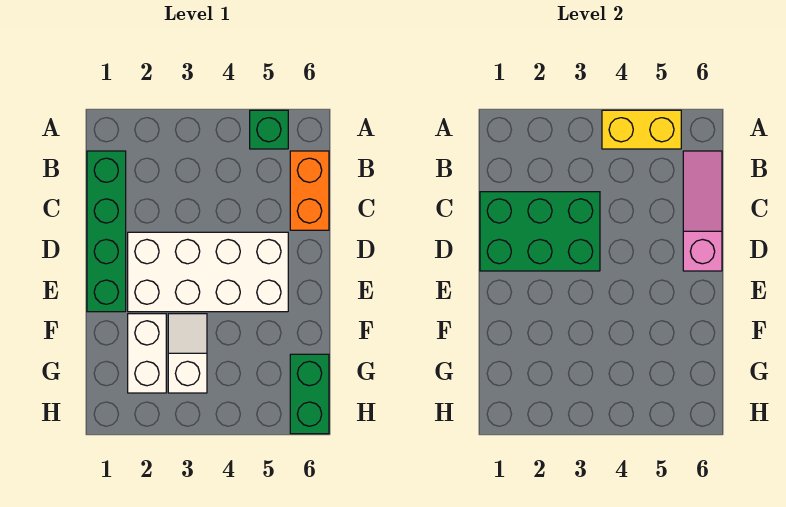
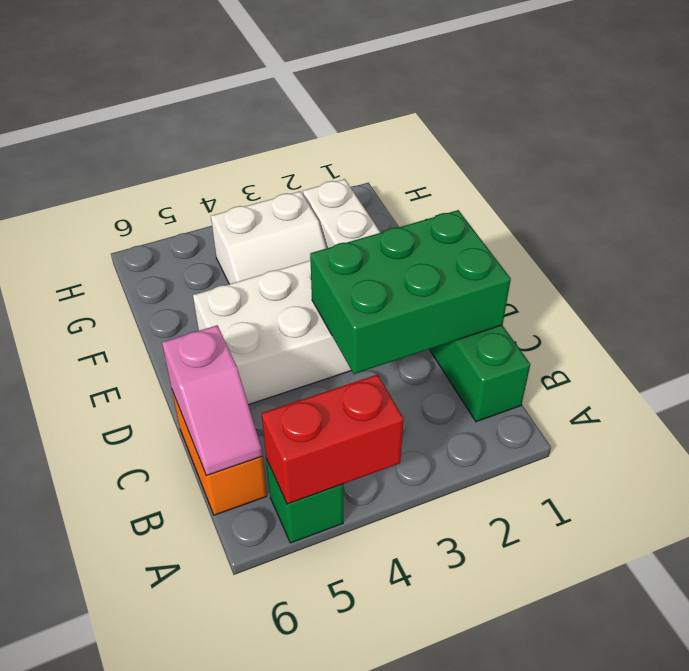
yellow brick A4:A5 level 2 -> red brick A4:A5 level 2
pink slope B6:D6 level 2 top D -> pink slope B6:C6 level 2 top C
white slope F3:G3 level 1 top G -> white slope F3:G4 level 1 top G
green brick G6:H6 level 1 -> none

